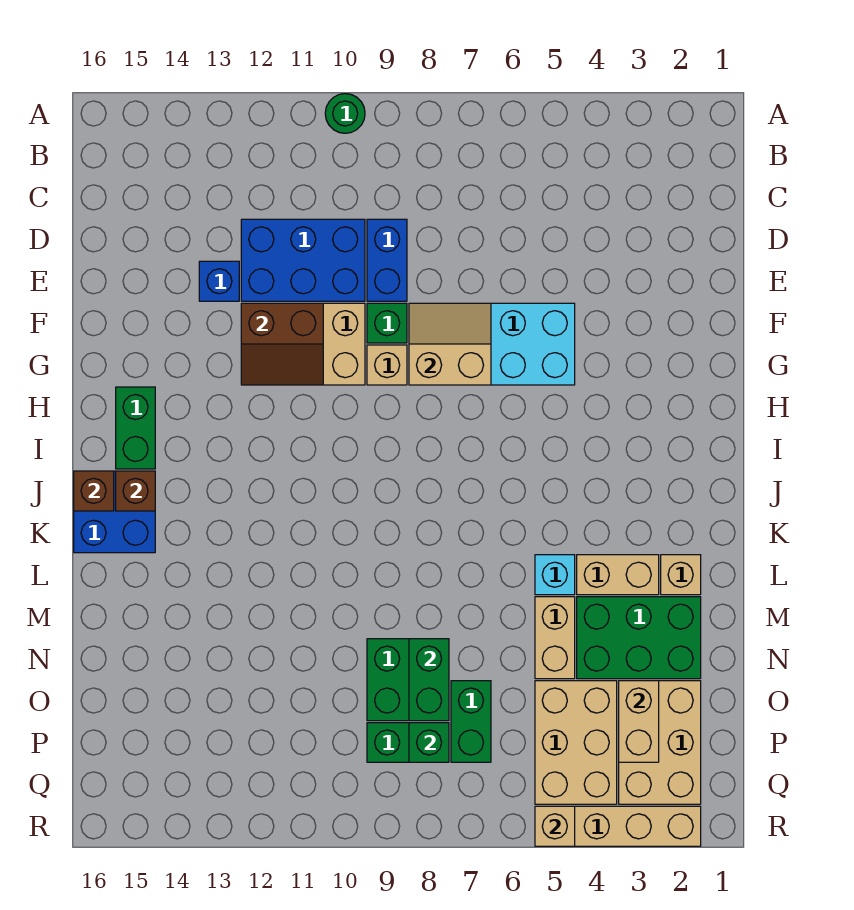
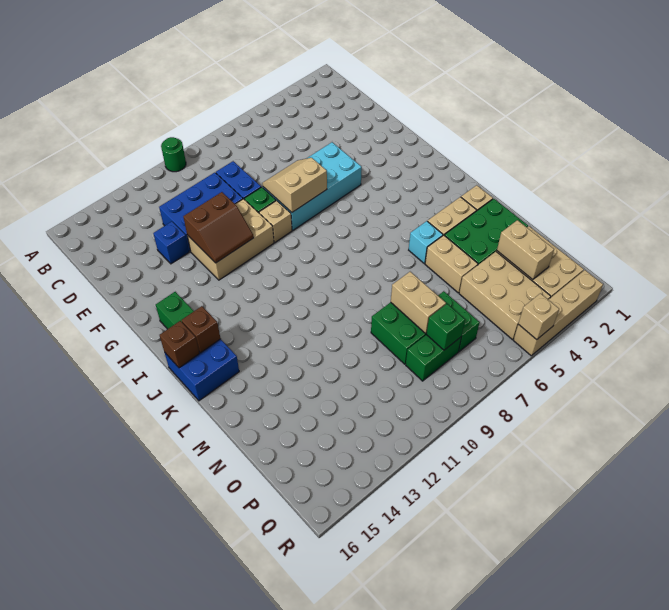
green brick N8:O8 level 2 -> tan brick N8:O8 level 2

